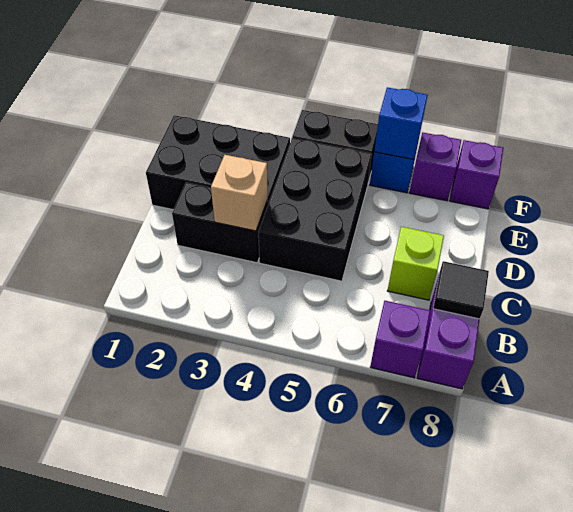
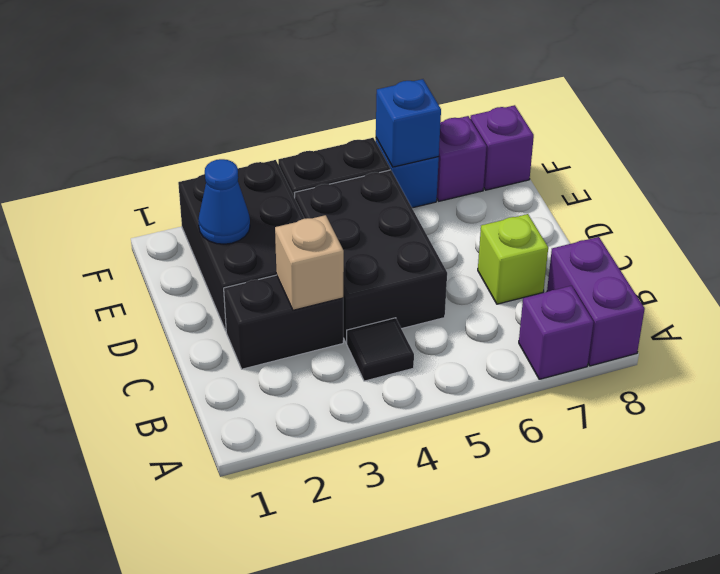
black tile B8 level 2 -> black tile B4 level 1
black brick D1:E3 level 1 -> black brick D2:F3 level 1
none -> blue cone E2 level 2

